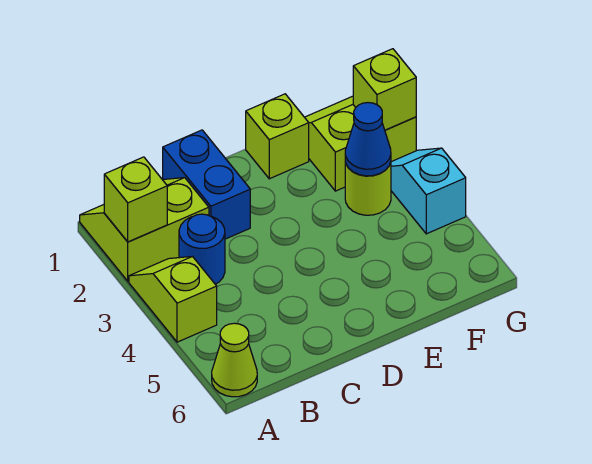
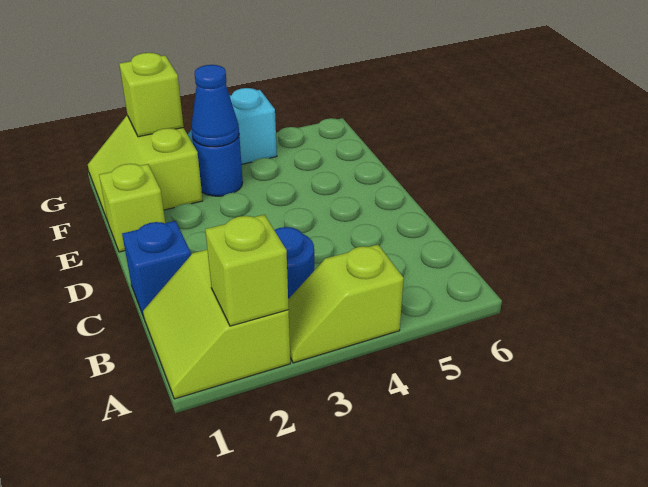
lime cone A6 level 1 -> none
blue brick C1:C2 level 1 -> blue brick C1 level 1
lime round brick F3 level 1 -> blue round brick F3 level 1

